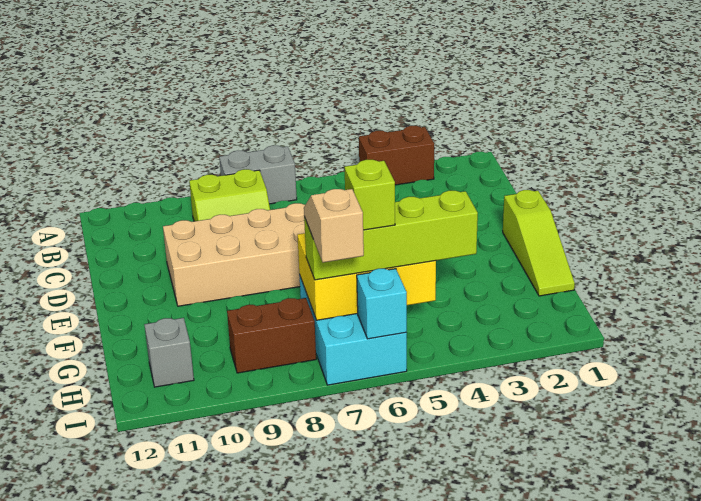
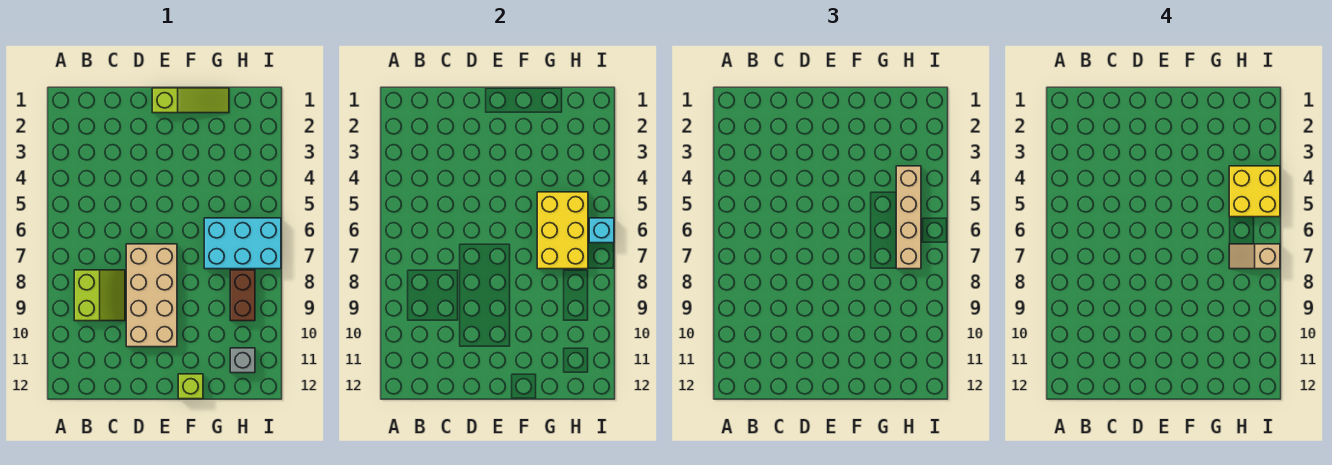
brown brick A3:A4 level 1 -> none
grey brick A7:A8 level 1 -> none
lime brick H4:H7 level 3 -> tan brick H4:H7 level 3
none -> yellow brick H4:I5 level 4
lime brick H6 level 4 -> lime brick F12 level 1

